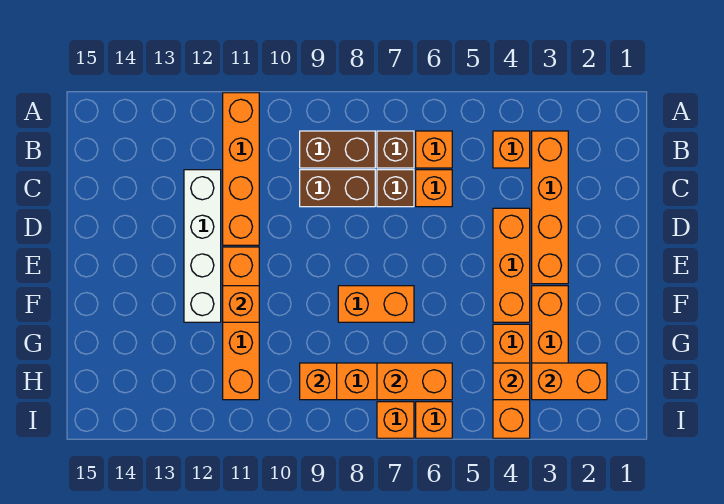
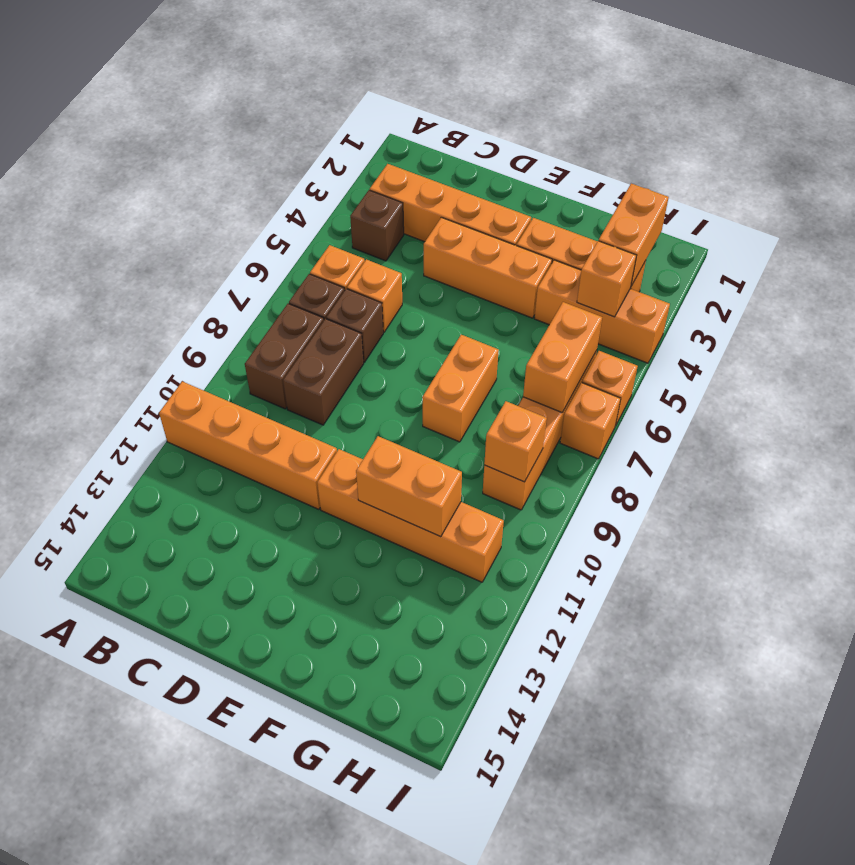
orange brick B4 level 1 -> brown brick B4 level 1
white brick C12:F12 level 1 -> none
orange brick F11 level 2 -> orange brick F11:G11 level 2

